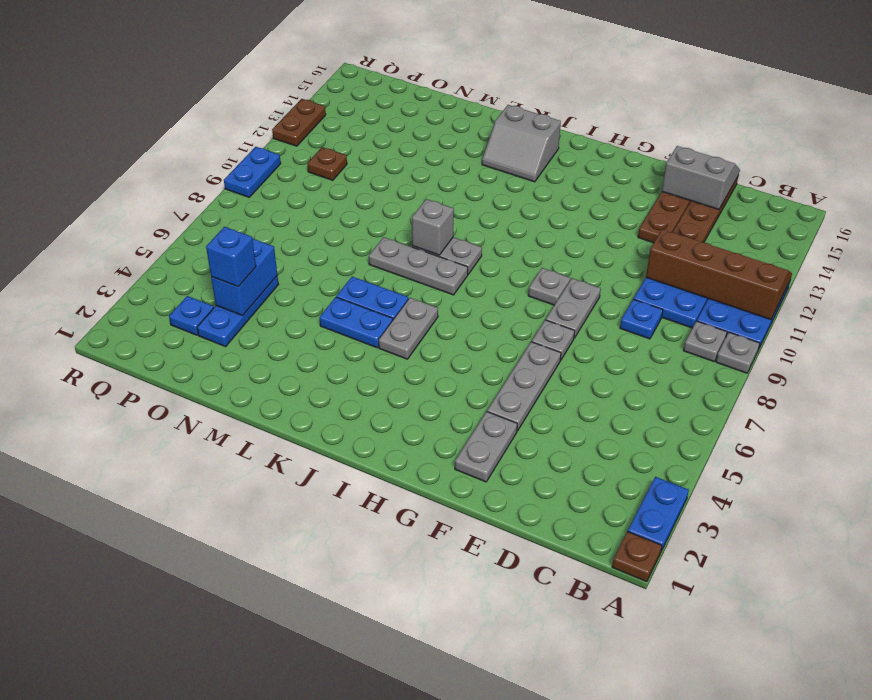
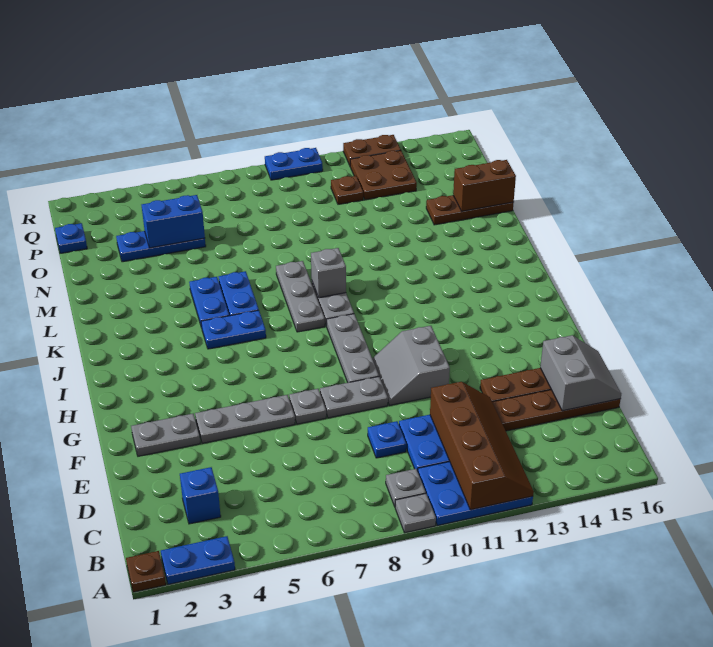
grey plate G9 level 1 -> grey plate G9:I9 level 1
grey plate J5:J6 level 1 -> blue plate J5:J6 level 1
grey slope J14:K15 level 1 top 15 -> grey slope F10:G11 level 1 top 11
none -> brown plate N14:N16 level 1
none -> brown brick N15:N16 level 2
blue brick O4 level 3 -> blue brick C3 level 1
blue plate P3 level 1 -> blue plate P1 level 1
none -> brown plate P12:Q13 level 1

